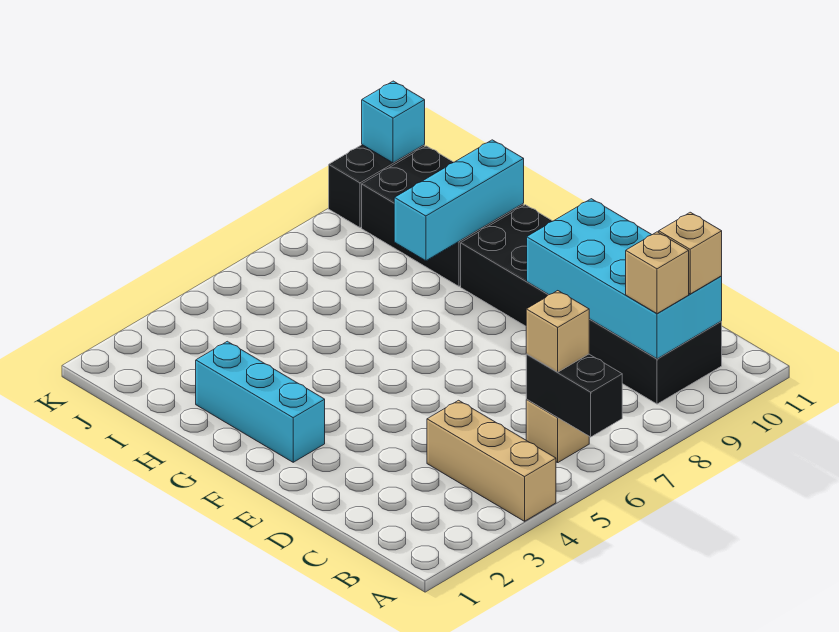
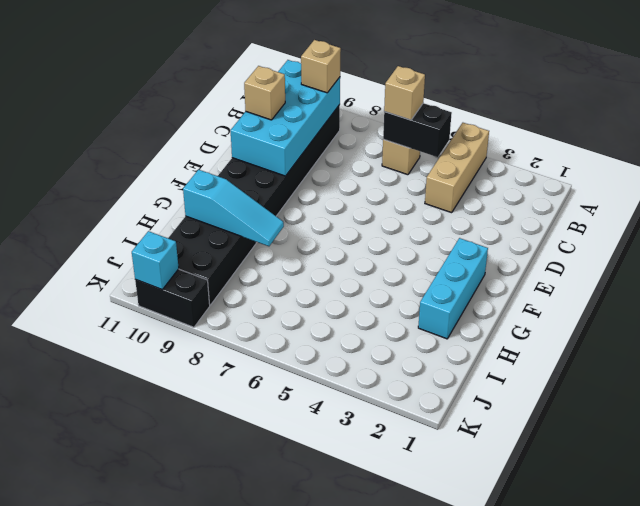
black brick A6:B6 level 2 -> black brick B5:B6 level 2
tan brick B10 level 3 -> tan brick D10 level 3
cyan brick H8:H10 level 2 -> cyan slope H8:H10 level 2 top 10

